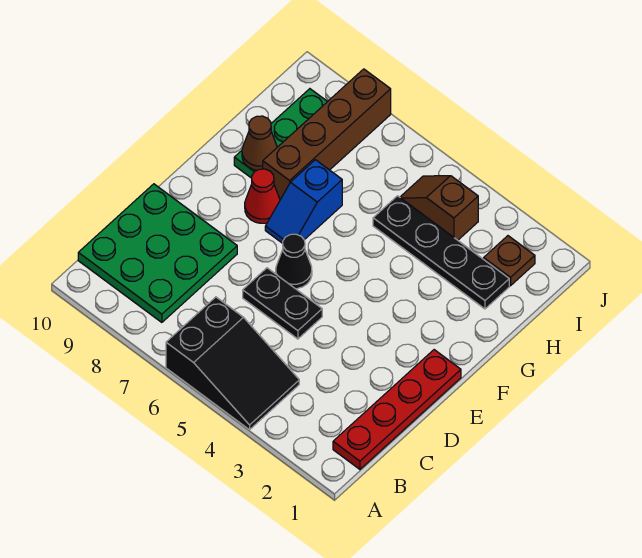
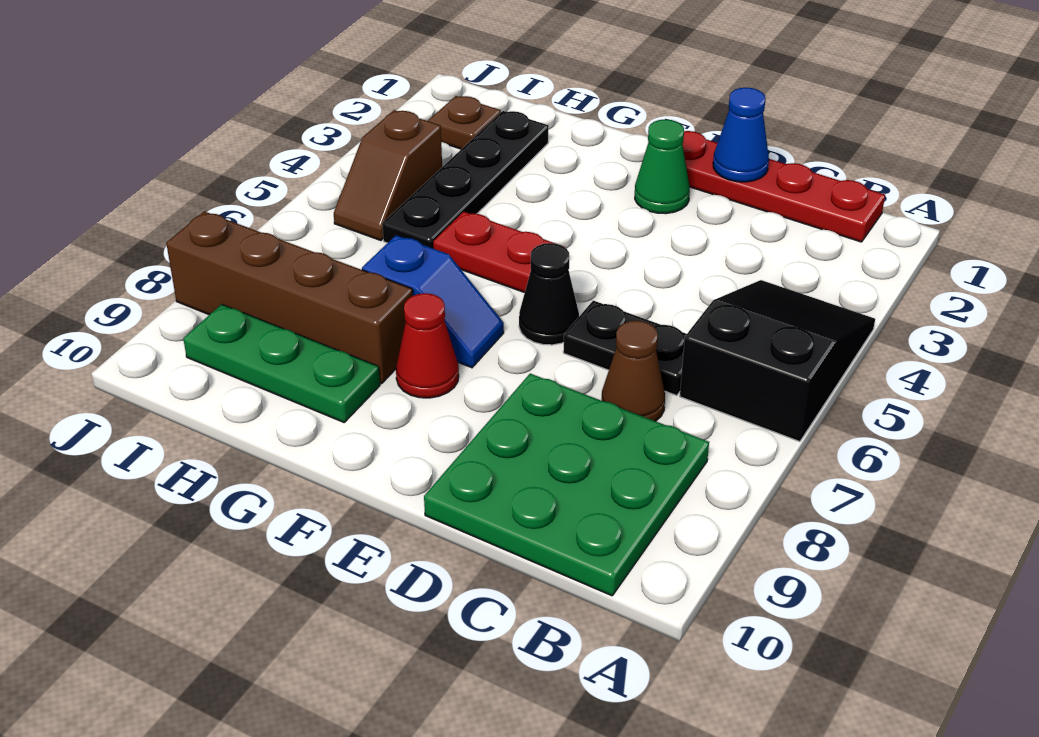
none -> blue cone D1 level 2
black plate D5:D6 level 1 -> black plate C6:D6 level 1
none -> green cone E2 level 1
none -> red plate F5:G5 level 1
brown cone G9 level 2 -> brown cone C7 level 1

